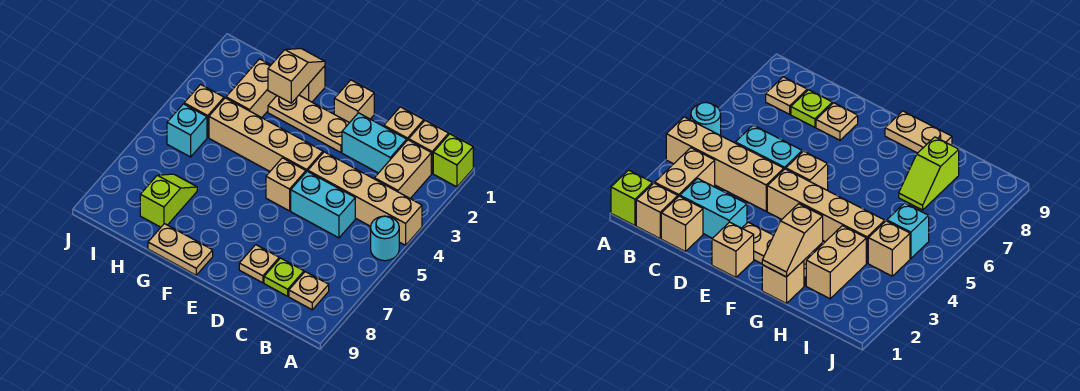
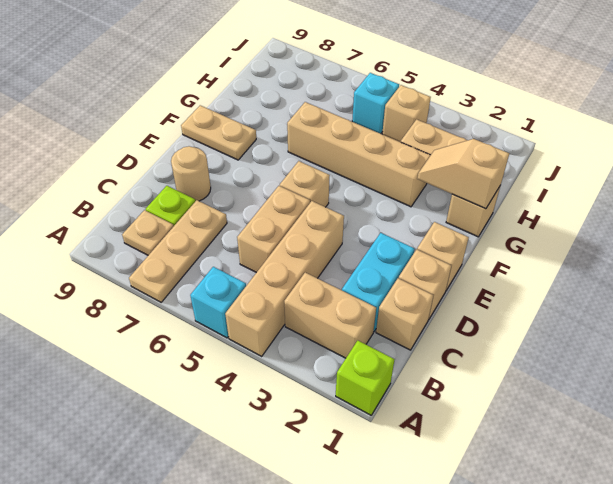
cyan round brick A5 level 1 -> cyan brick A5 level 1
tan brick B1 level 1 -> tan brick D1 level 1
cyan brick C5:D5 level 1 -> tan brick C5:D5 level 1
tan plate D8 level 1 -> tan round brick D8 level 1
tan plate E2:G2 level 1 -> tan plate A7:C7 level 1
tan brick E4:H4 level 1 -> tan brick G3:G6 level 1
tan plate F9:G9 level 1 -> tan plate F8:F9 level 1
tan slope G1:G2 level 2 top 2 -> tan slope G1:G2 level 2 top 1
lime slope H7:H8 level 1 top 8 -> none

